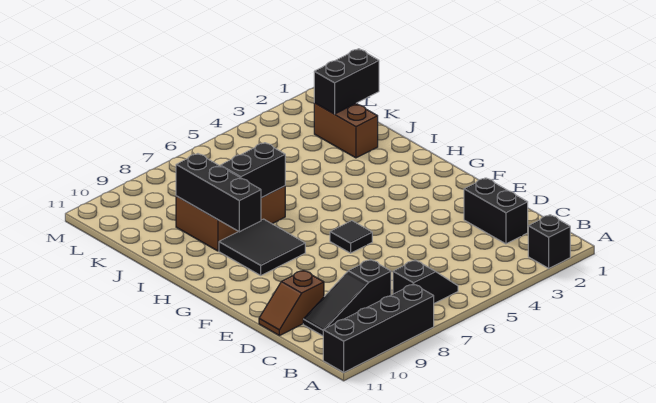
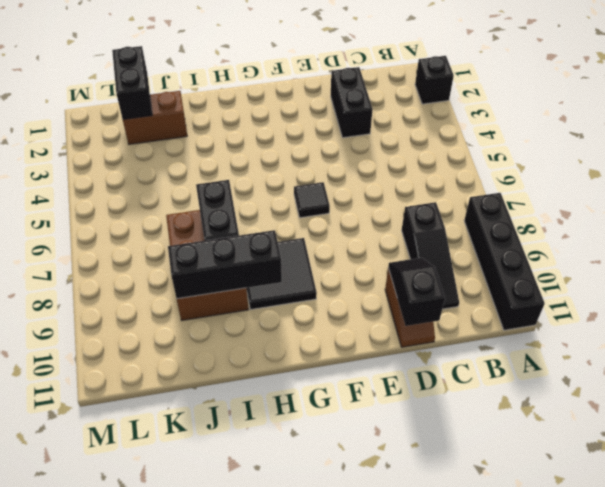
black slope B6:B7 level 1 top 7 -> black slope D10:D11 level 2 top 11
black brick C2:D2 level 1 -> black brick D2:D3 level 1

